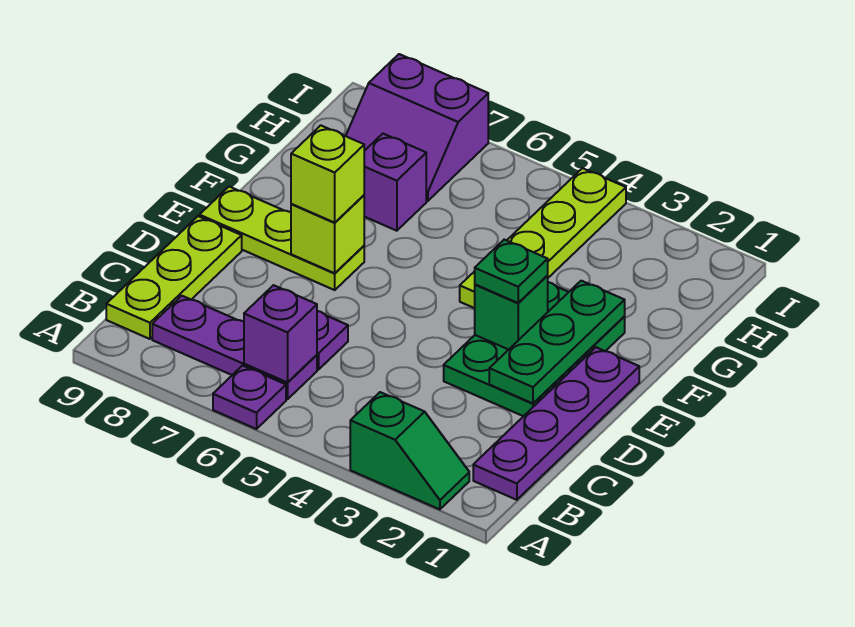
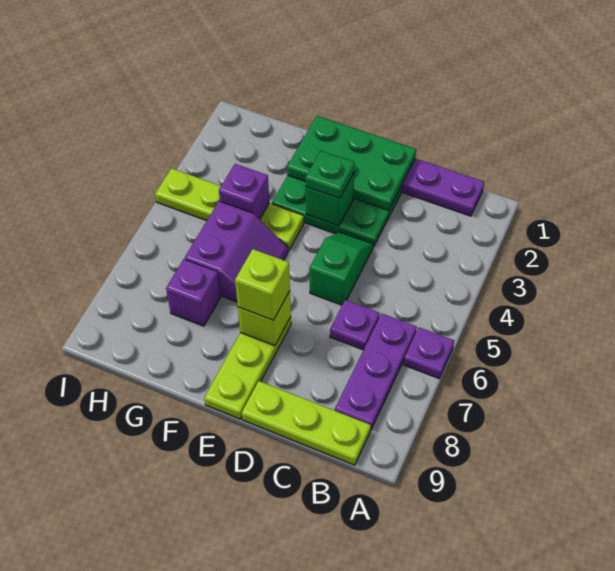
green slope A2:A3 level 1 top 3 -> green slope D4:D5 level 1 top 5
purple brick B6 level 2 -> purple brick G4 level 2
green plate D2:F2 level 2 -> green plate D1:F2 level 2
purple slope H7:I8 level 1 top I -> purple slope F5:G6 level 1 top G

